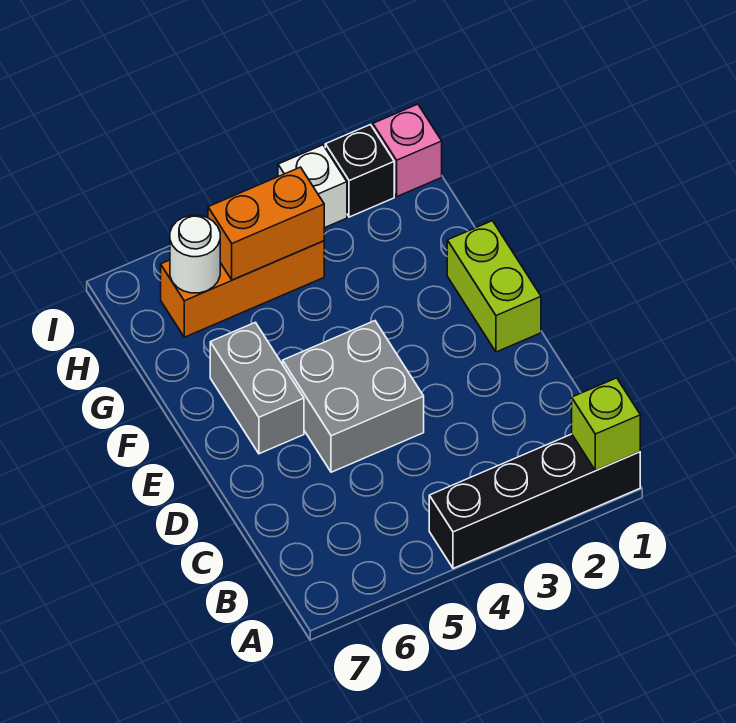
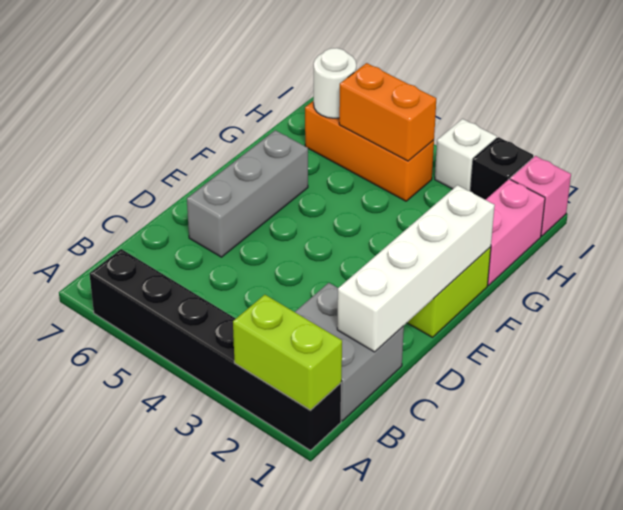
black brick A1:A4 level 1 -> black brick A1:A6 level 1
lime brick A1 level 2 -> lime brick A1:A2 level 2
none -> white brick C1:F1 level 2
grey brick D4:E5 level 1 -> grey brick B1:C2 level 1
grey brick E6:F6 level 1 -> grey brick D6:F6 level 1
none -> pink brick G1:H1 level 1

